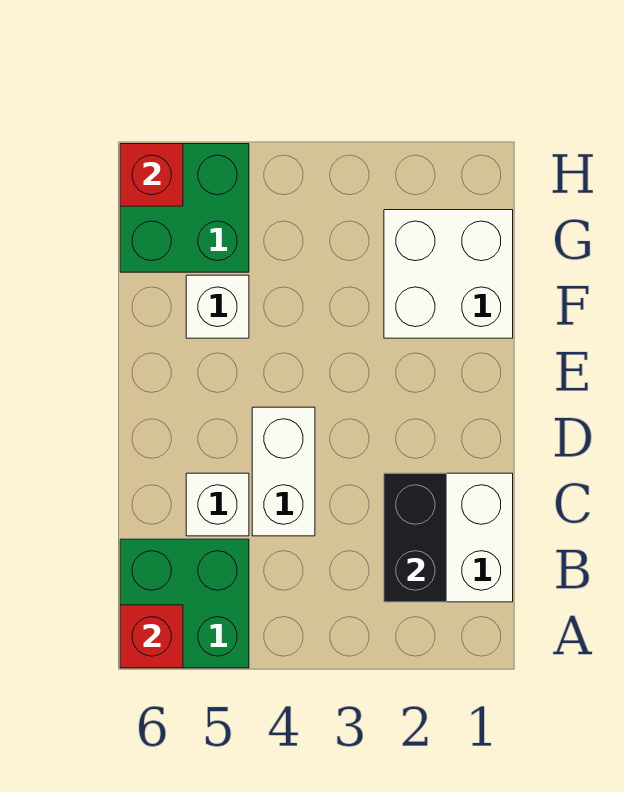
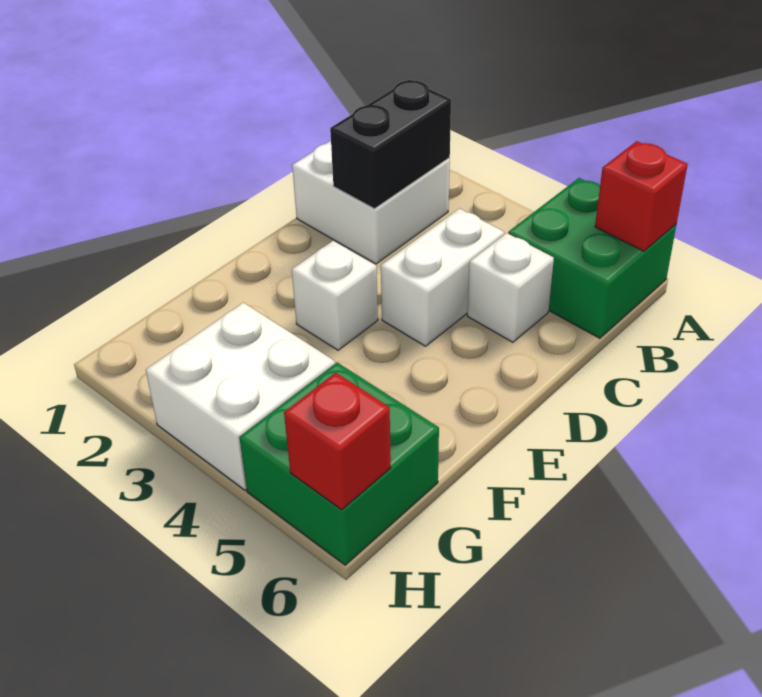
white brick F1:G2 level 1 -> white brick G3:H4 level 1
white brick F5 level 1 -> white brick E3 level 1

